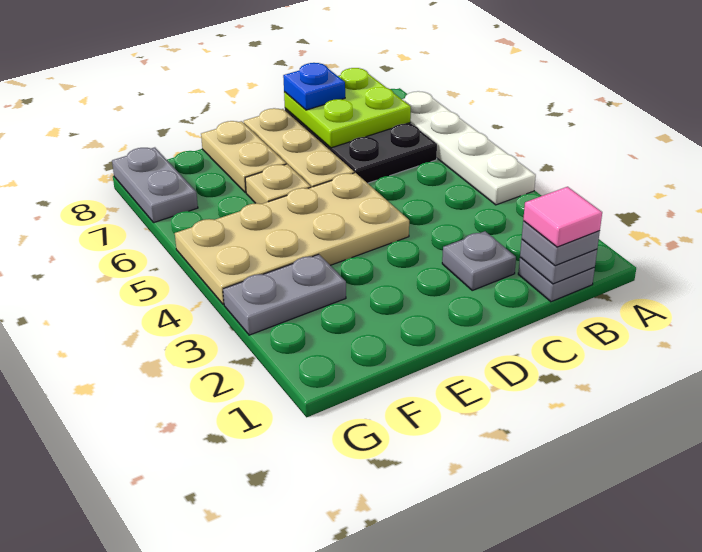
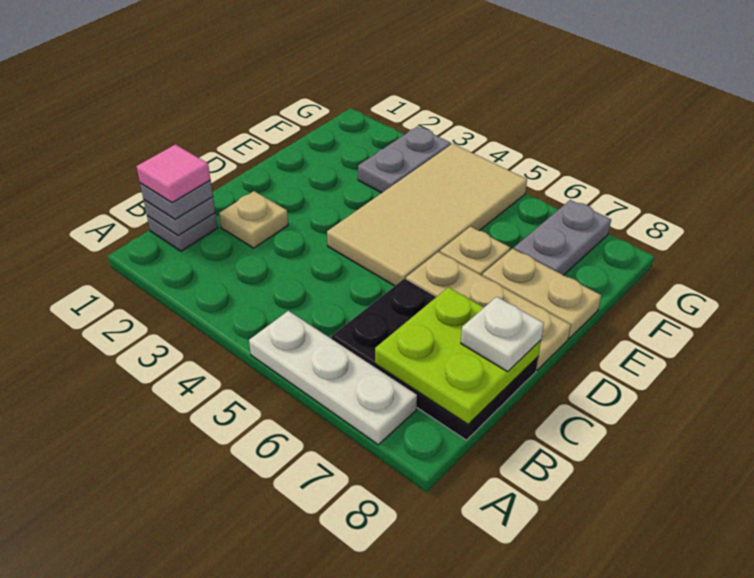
white plate A4:A7 level 1 -> white plate A5:A7 level 1
grey plate C2 level 1 -> tan plate C2 level 1
blue plate C8 level 3 -> white plate C8 level 3
tan plate D4:G5 level 1 -> tan tile D4:G5 level 1
grey plate G7:G8 level 1 -> grey plate F7:G7 level 1

